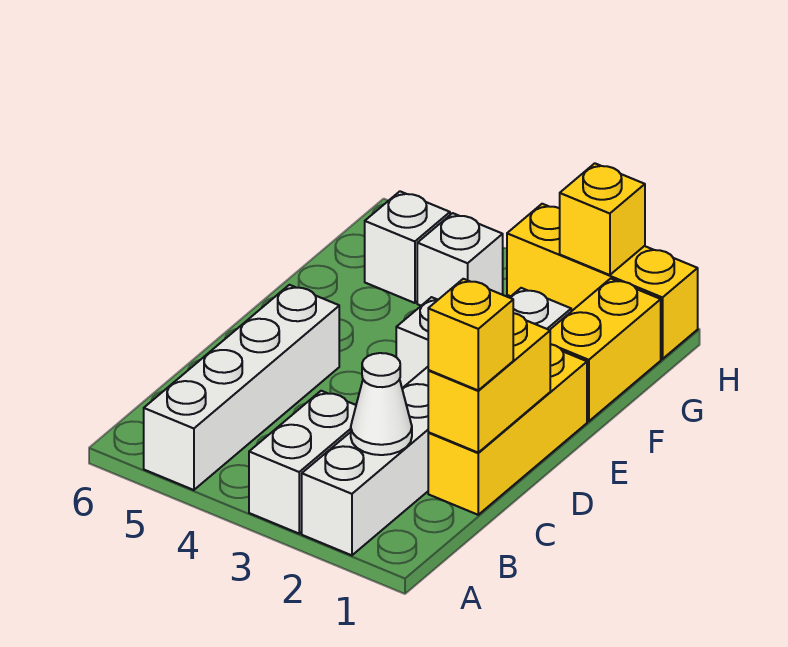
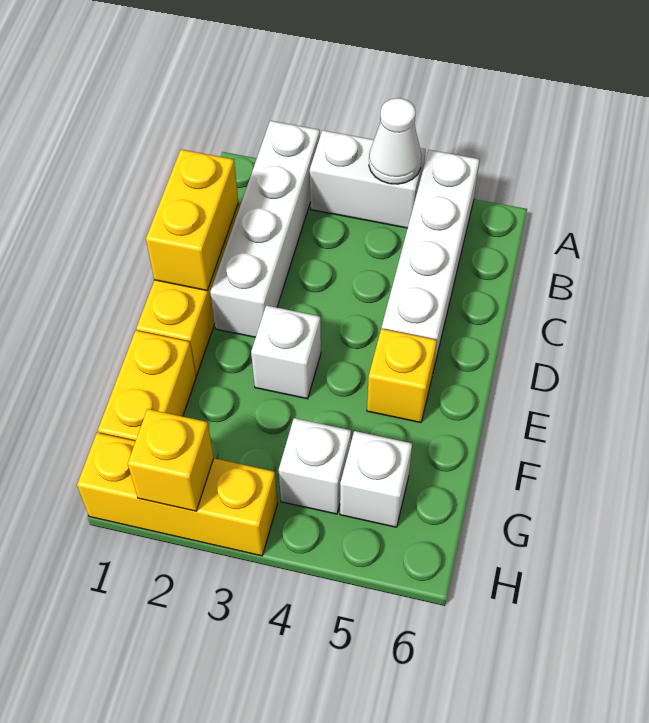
white brick A2:F2 level 1 -> white brick A2:D2 level 1
white brick A3:B3 level 1 -> white brick A3:A4 level 1
white cone B2 level 2 -> white cone A4 level 2
yellow brick C1 level 3 -> yellow brick E5 level 1

